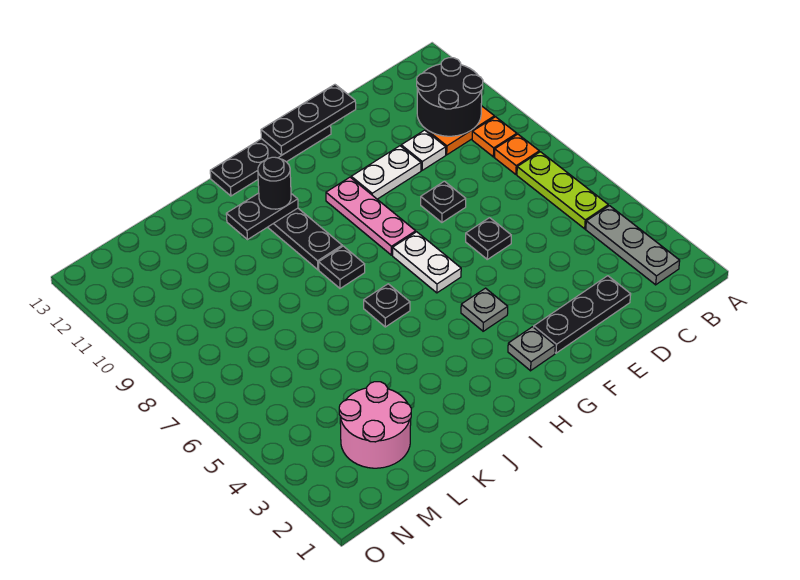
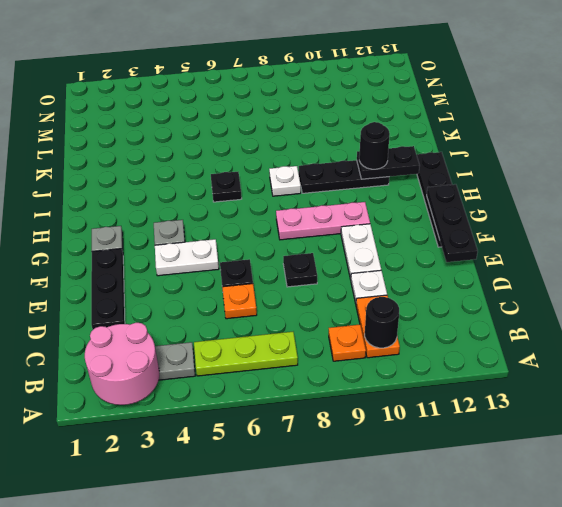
orange plate B8 level 1 -> orange plate D6 level 1
black round brick B10:C11 level 2 -> black round brick B10 level 2
white plate G6:G7 level 1 -> white plate F4:F5 level 1
black plate I8 level 1 -> white plate I8 level 1
black plate I11:J11 level 2 -> black plate I11:I12 level 2
pink round brick L2:M3 level 1 -> pink round brick A2:B3 level 2

